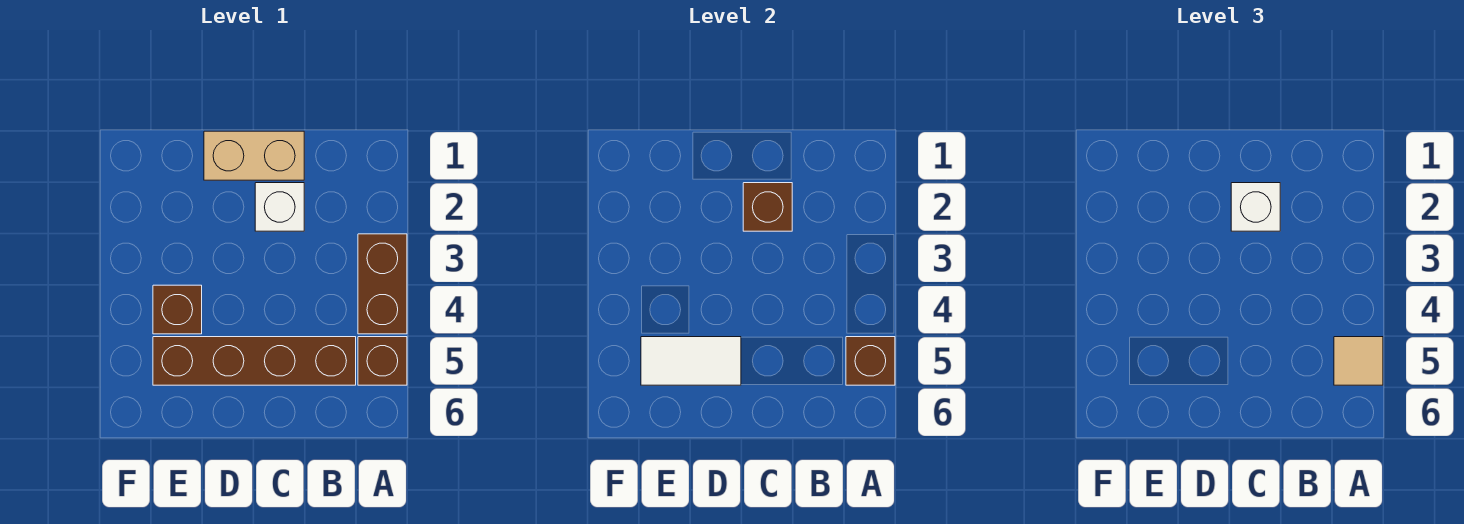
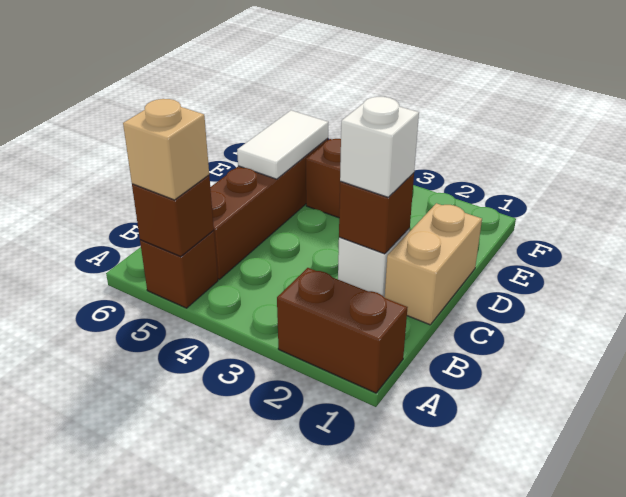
brown brick A3:A4 level 1 -> brown brick A1:A2 level 1
tan tile A5 level 3 -> tan brick A5 level 3

